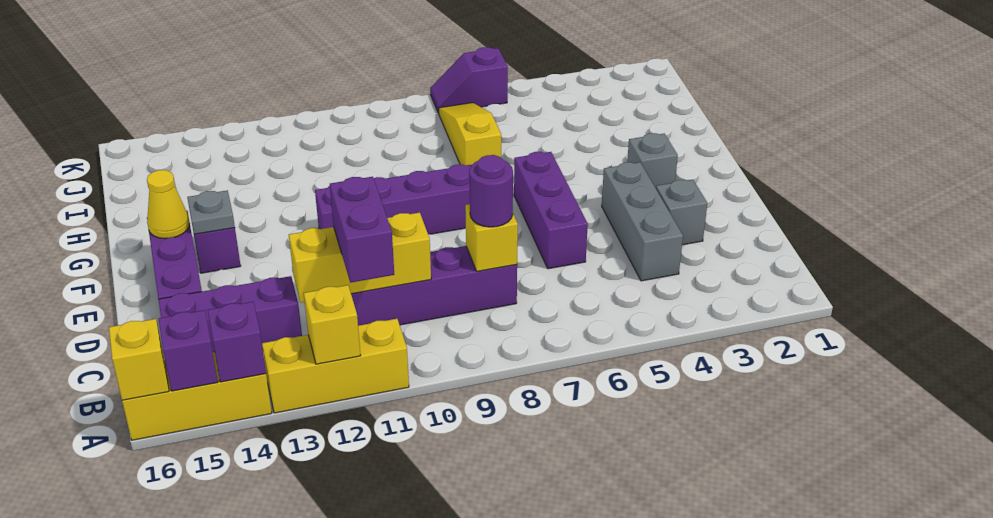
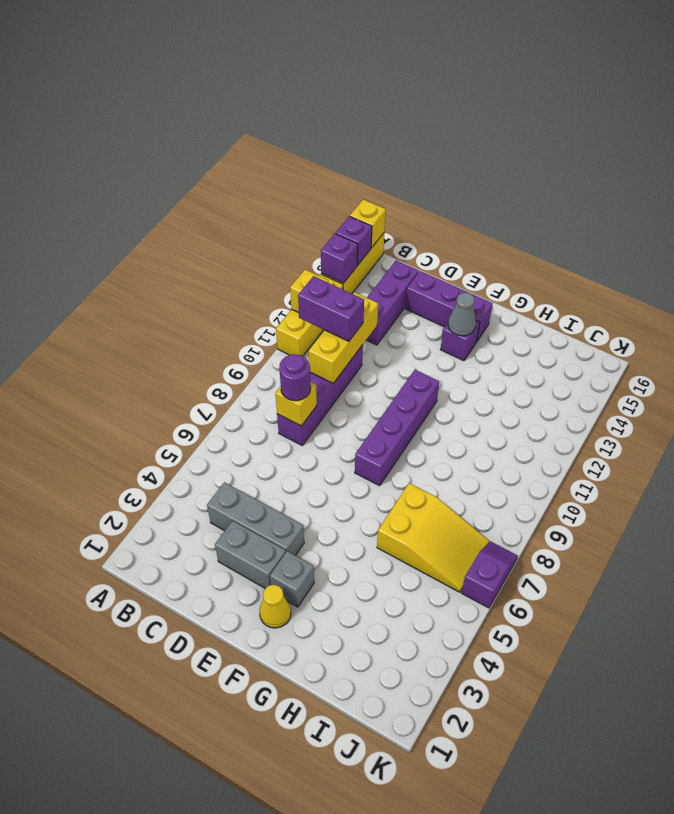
grey brick D3 level 1 -> grey brick D3:E3 level 1
purple brick D6:F6 level 1 -> none
grey plate F14 level 2 -> grey cone F14 level 2
yellow cone F15 level 2 -> yellow cone F2 level 1
yellow slope H7:J7 level 1 top H -> yellow slope H6:J7 level 1 top H

